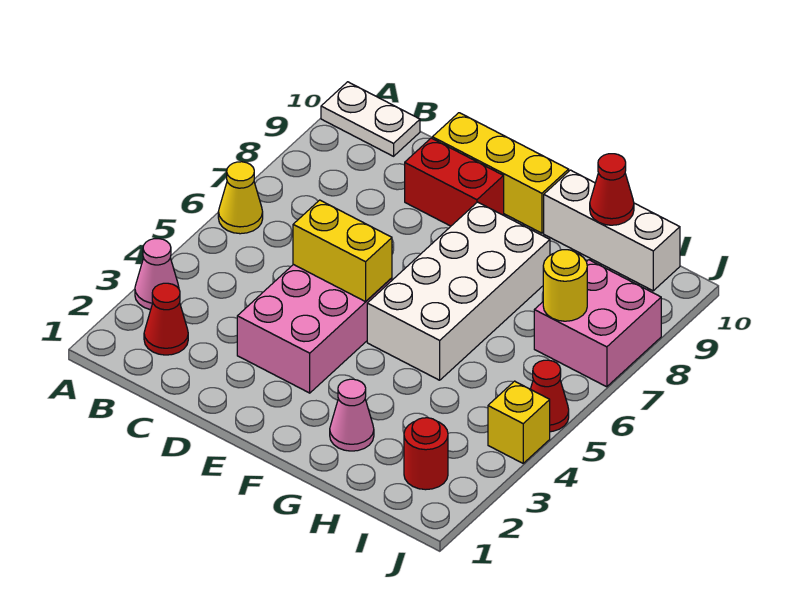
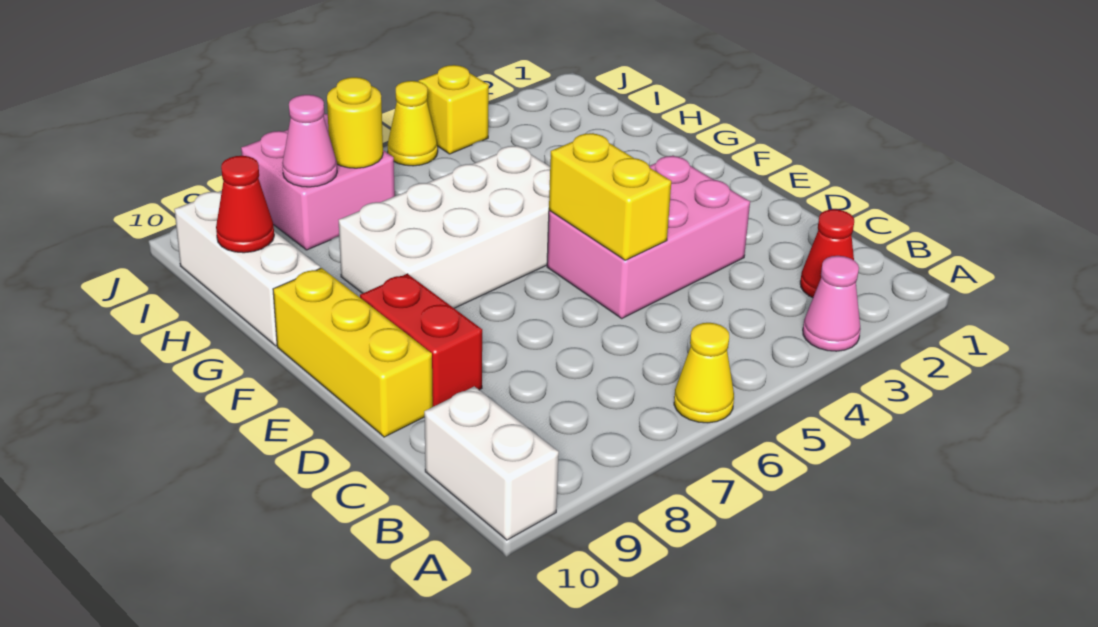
white plate A10:B10 level 1 -> white brick A10:B10 level 1
pink cone G2 level 1 -> pink cone I8 level 2
red round brick I2 level 1 -> none
red cone J5 level 1 -> yellow cone J5 level 1

